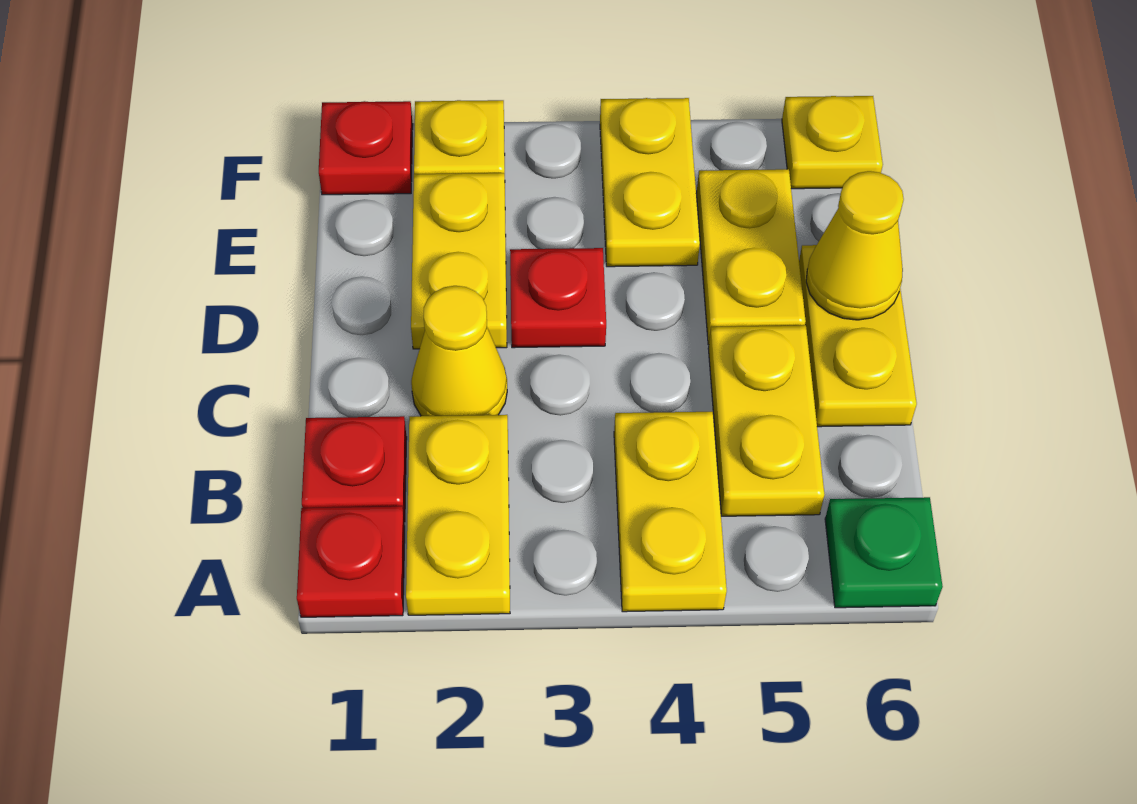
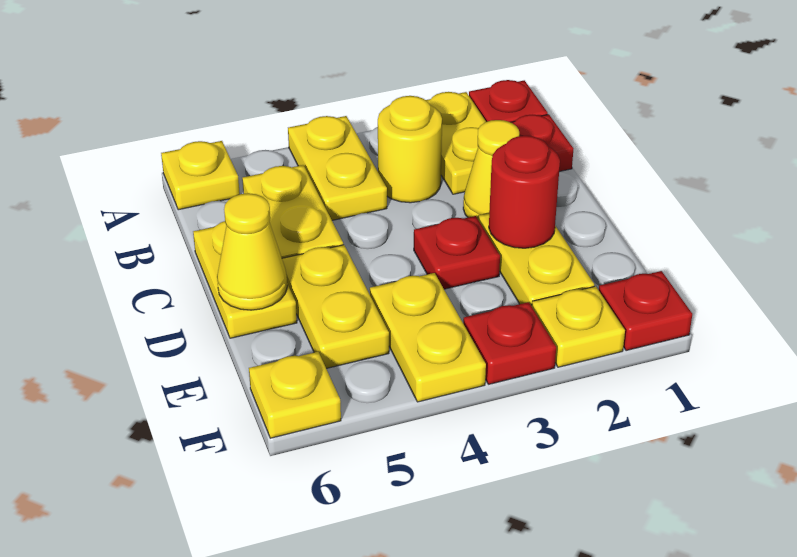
green plate A6 level 1 -> yellow plate A6 level 1
none -> yellow round brick B3 level 1
none -> red round brick D2 level 2
none -> red plate F3 level 1

